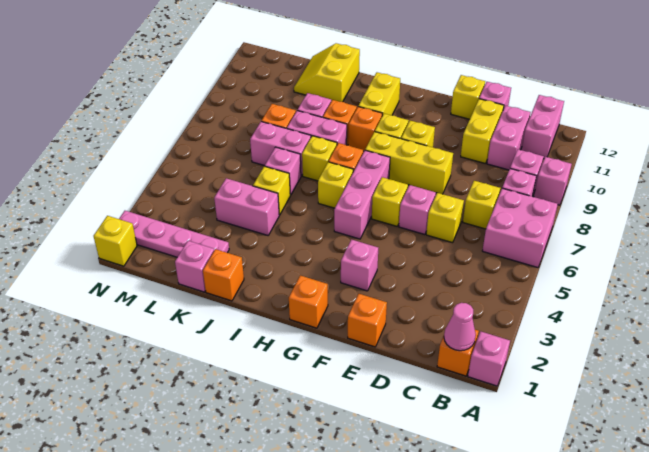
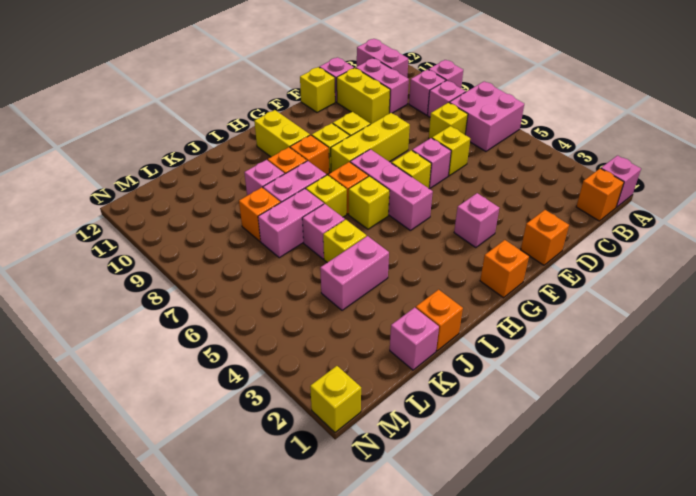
pink cone B1 level 2 -> none
yellow slope J11:K12 level 1 top J -> none
pink plate K2:N2 level 1 -> none

